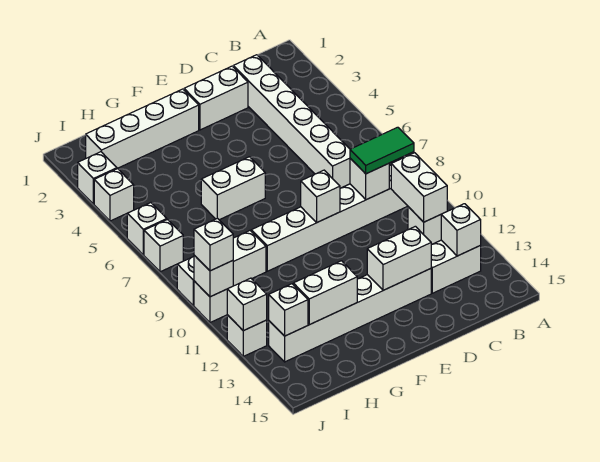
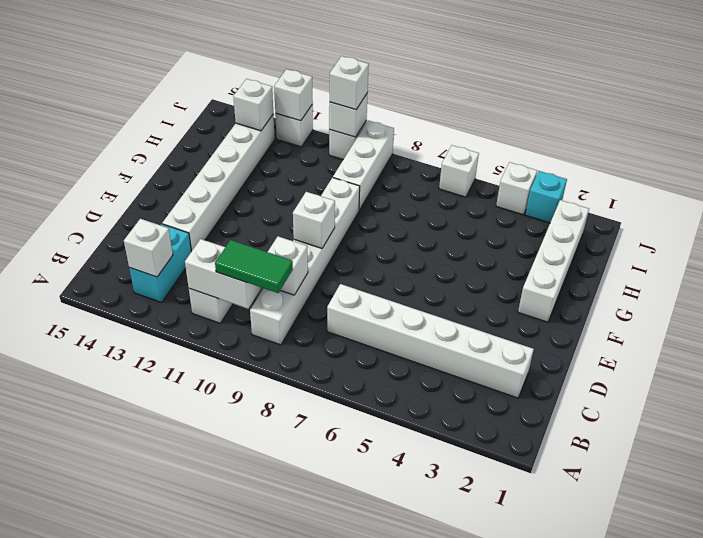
green tile B9:C9 level 3 -> green tile B9:B10 level 3
white brick B13:C13 level 1 -> cyan brick B13:C13 level 1
white brick D2:E2 level 1 -> none
white brick D13:E13 level 2 -> none
white brick F6:G6 level 1 -> none
white brick G13:H13 level 2 -> none
white brick J3 level 1 -> cyan brick J3 level 1
white brick J7 level 1 -> none

